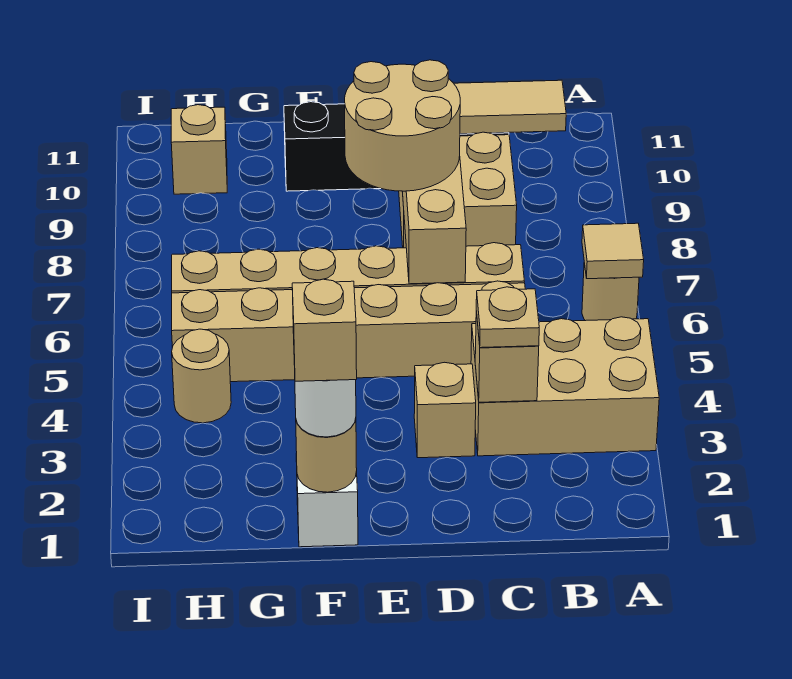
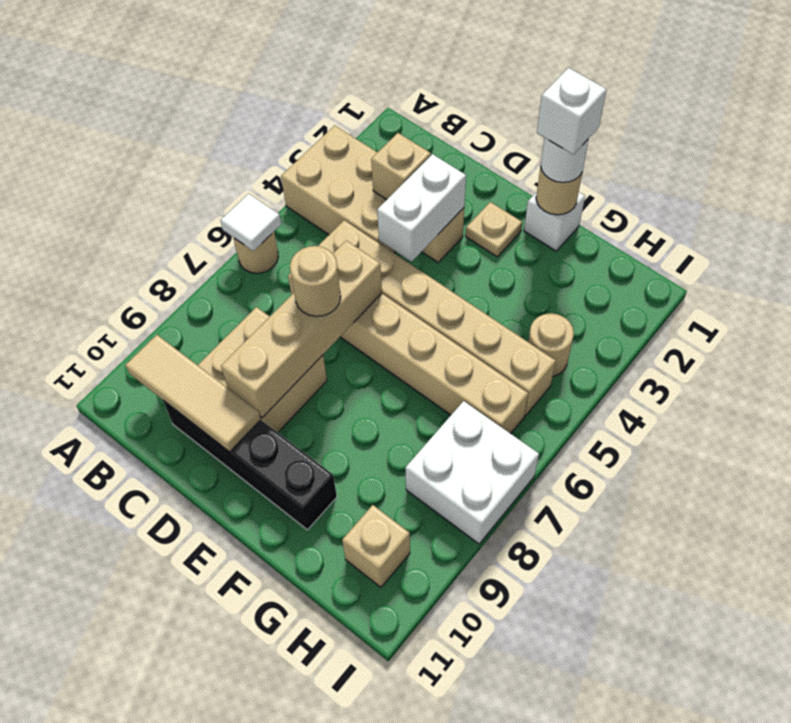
tan tile A6 level 2 -> white tile A6 level 2
tan plate C3 level 3 -> tan plate E2 level 1
none -> white brick D3:D4 level 2
tan round brick D7:E8 level 3 -> tan round brick D7 level 3
tan brick F1 level 4 -> white brick F1 level 4
none -> white brick H7:I8 level 1

